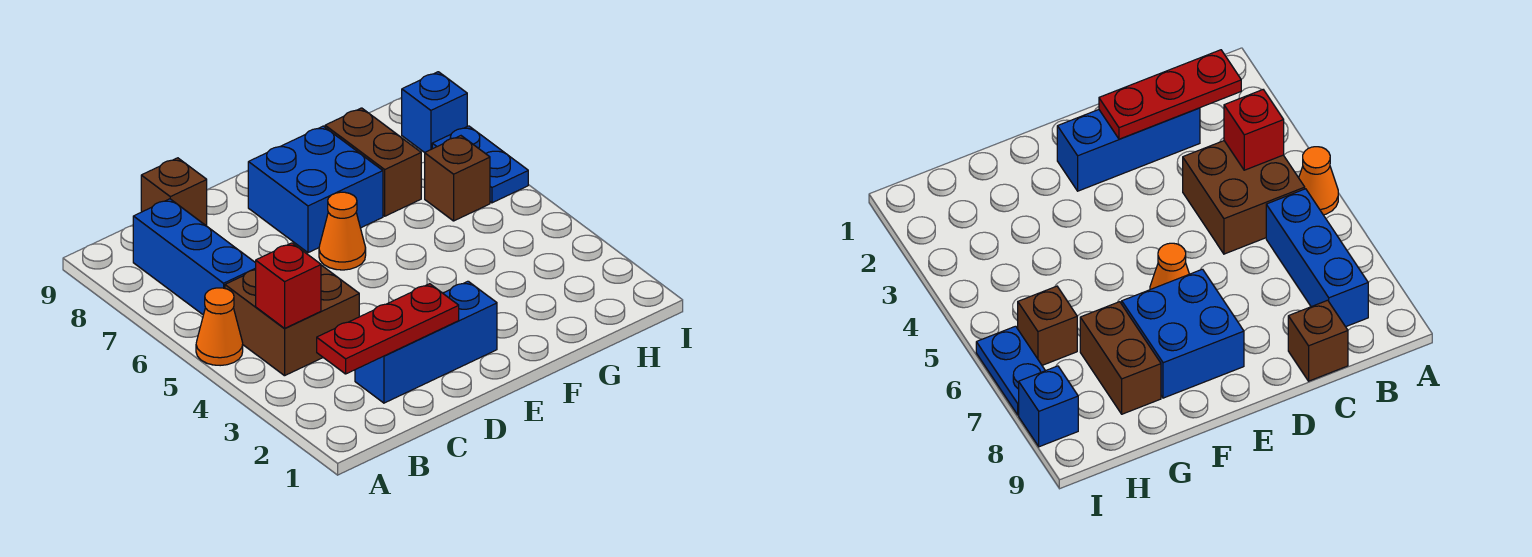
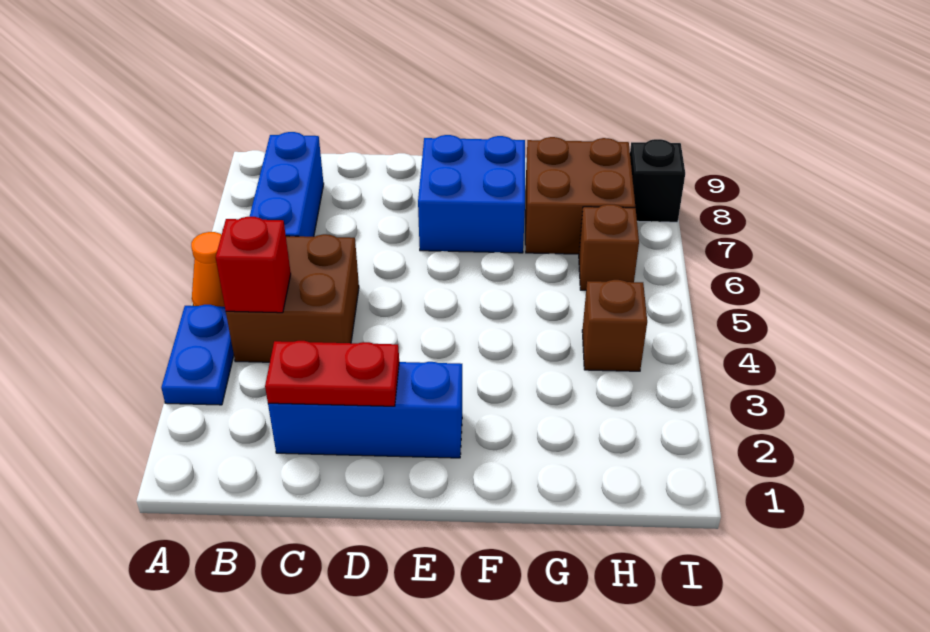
red plate B2:D2 level 2 -> red plate C2:D2 level 2
brown brick C9 level 1 -> brown brick H4 level 1
orange cone E6 level 1 -> none
brown brick G7:G8 level 1 -> brown brick G7:H8 level 1
blue plate I6:I7 level 1 -> blue plate A3:A4 level 1
blue brick I8 level 1 -> black brick I8 level 1

